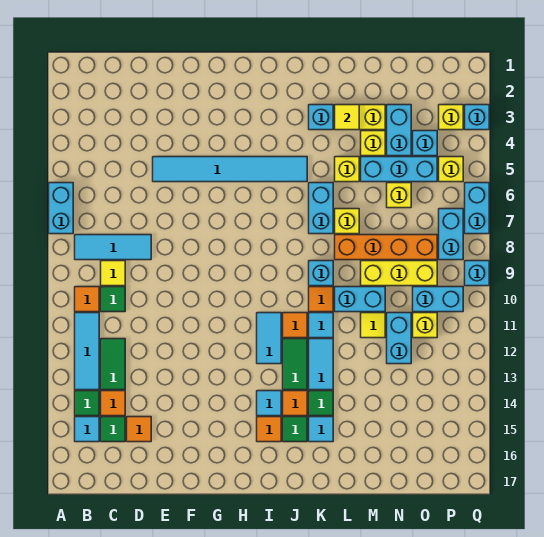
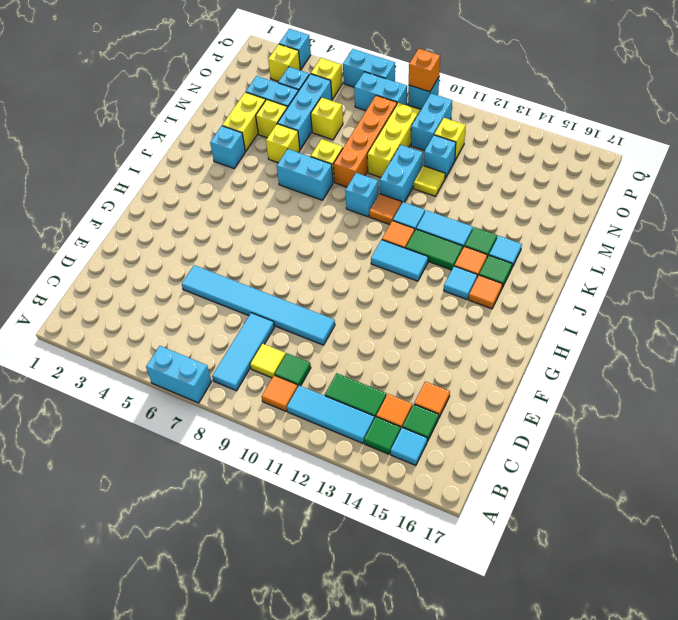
cyan tile E5:J5 level 1 -> cyan tile E5:E10 level 1
yellow tile L3 level 2 -> none
cyan brick N11:N12 level 1 -> cyan brick N11 level 1
none -> orange brick Q9 level 2

